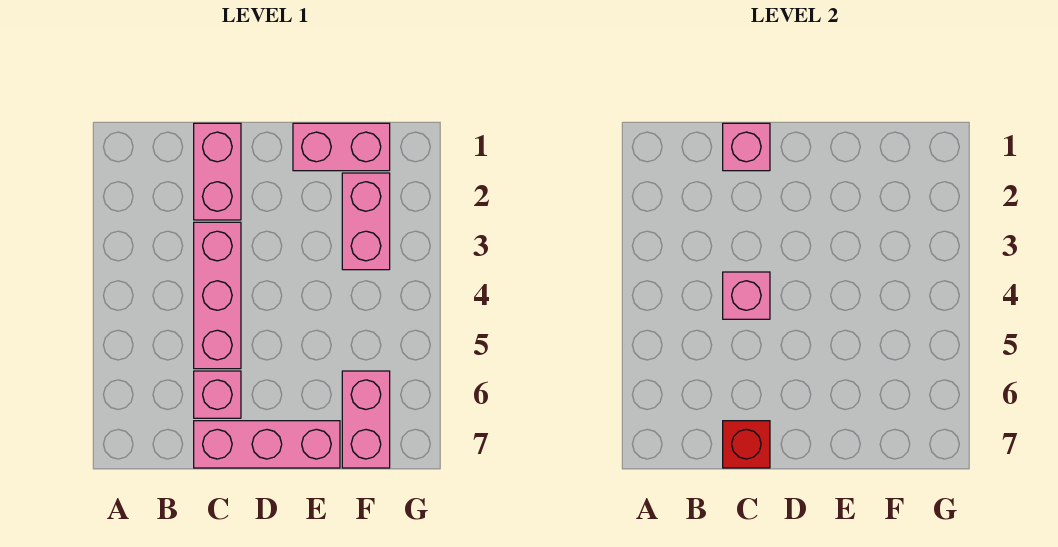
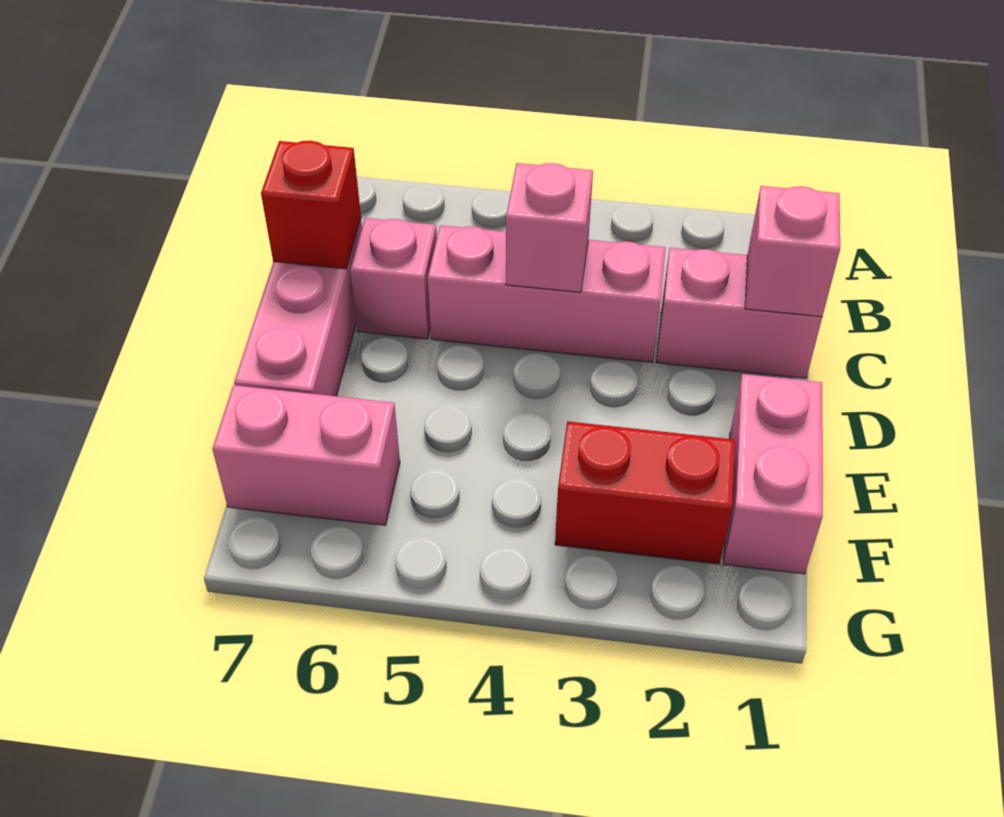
pink brick F2:F3 level 1 -> red brick F2:F3 level 1

